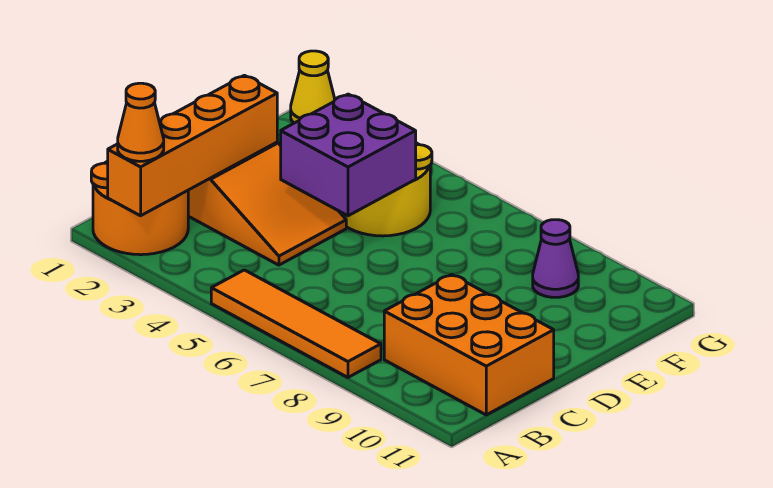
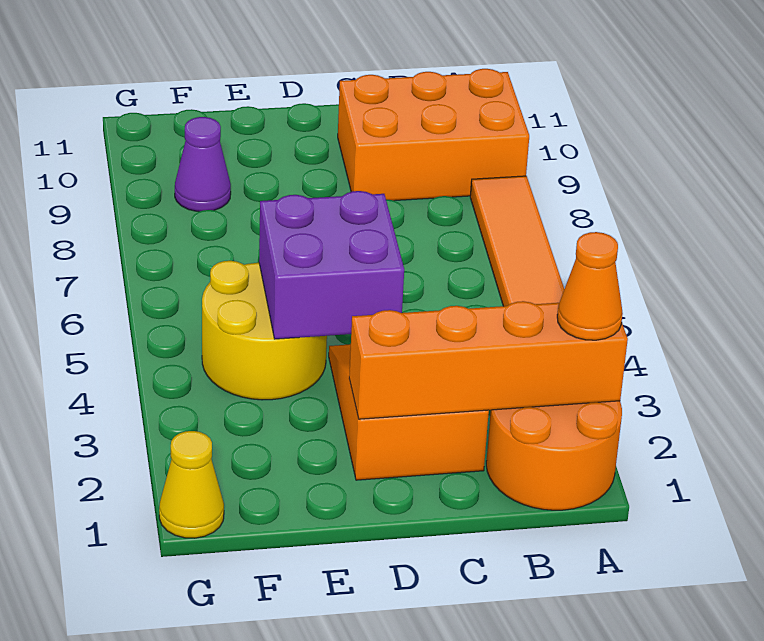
orange brick B9:C11 level 1 -> orange brick A9:C10 level 1

